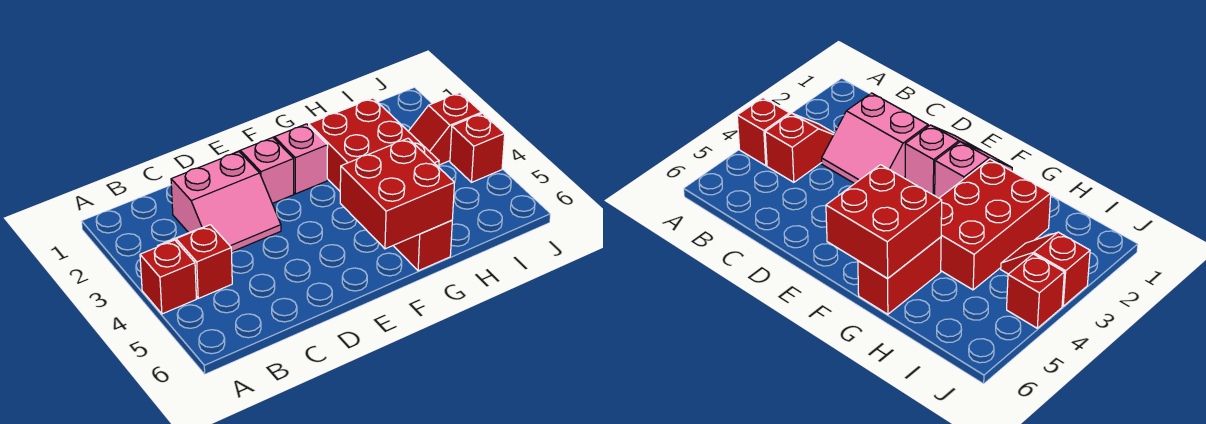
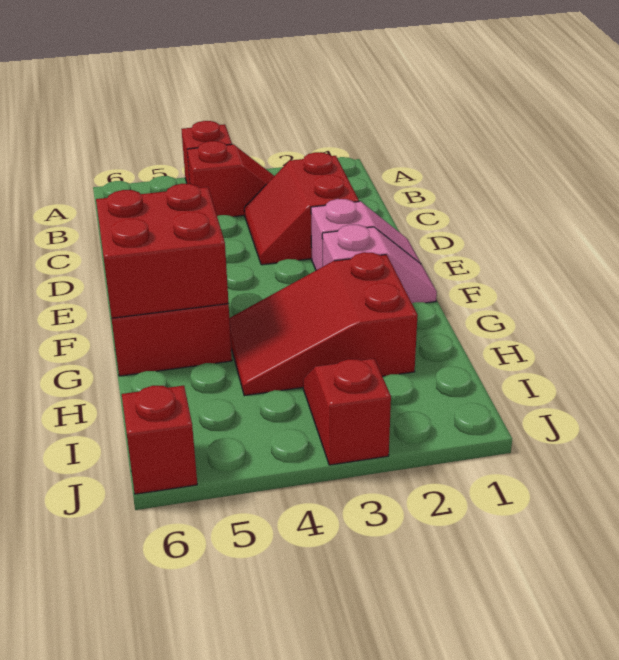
pink slope C2:D3 level 1 top 2 -> red slope C2:D3 level 1 top 2
red brick G2:H4 level 1 -> red slope G2:H4 level 1 top 2
red brick J4 level 1 -> red brick J6 level 1

